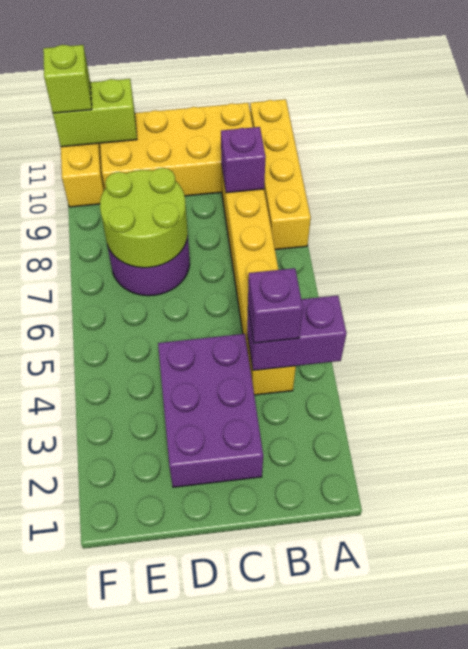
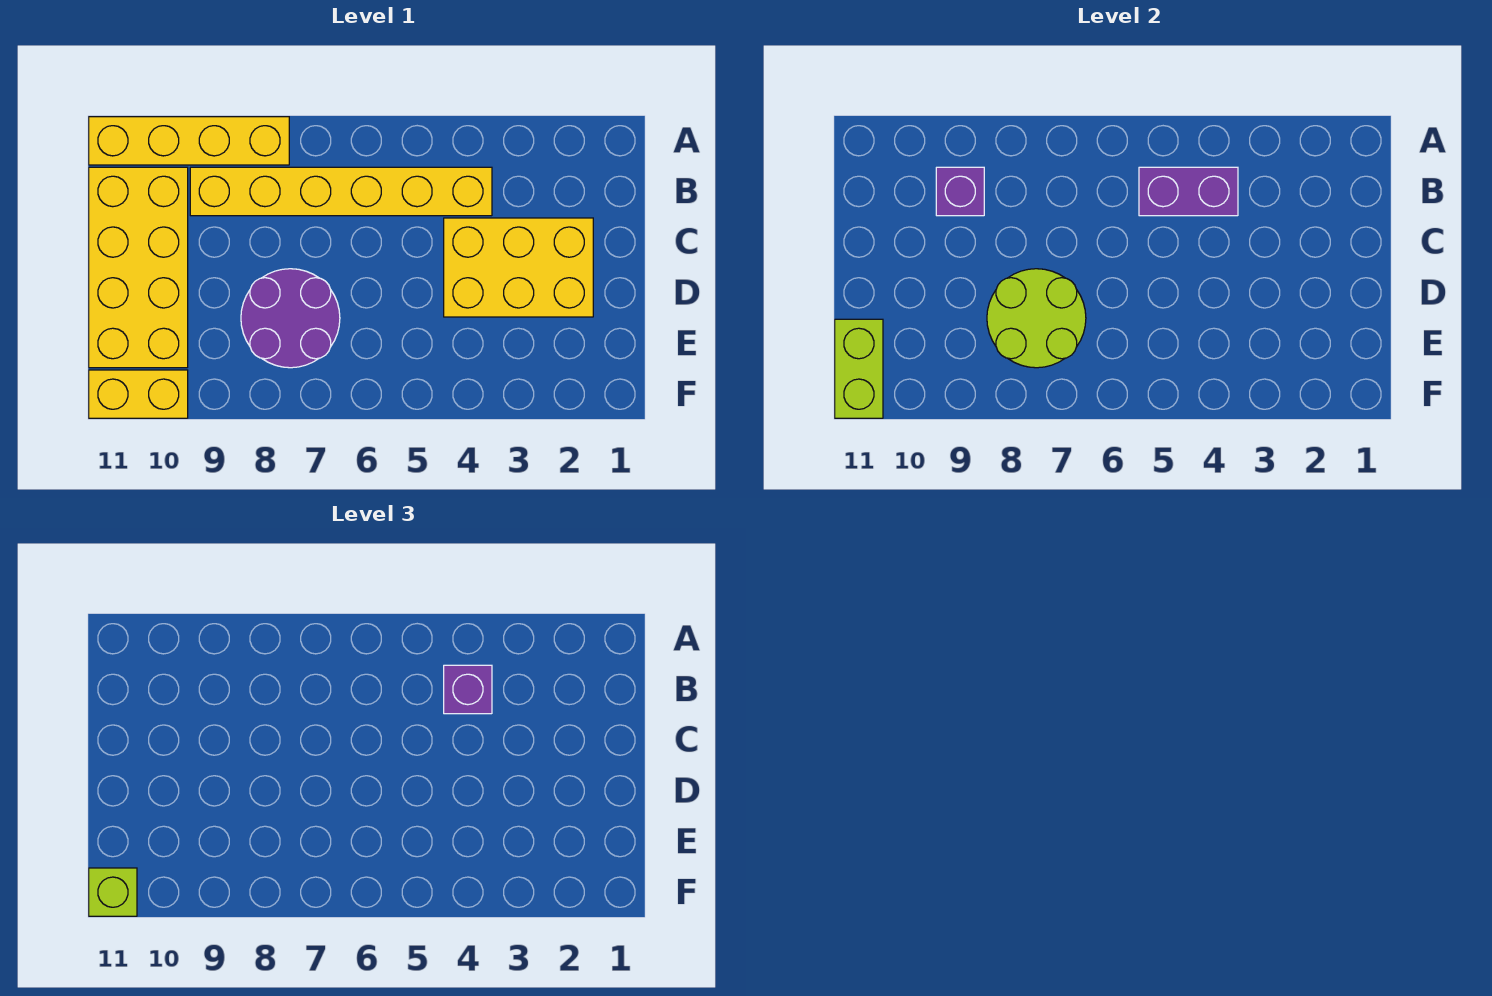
purple brick A4:B4 level 2 -> purple brick B4:B5 level 2
purple brick C2:D4 level 1 -> yellow brick C2:D4 level 1

